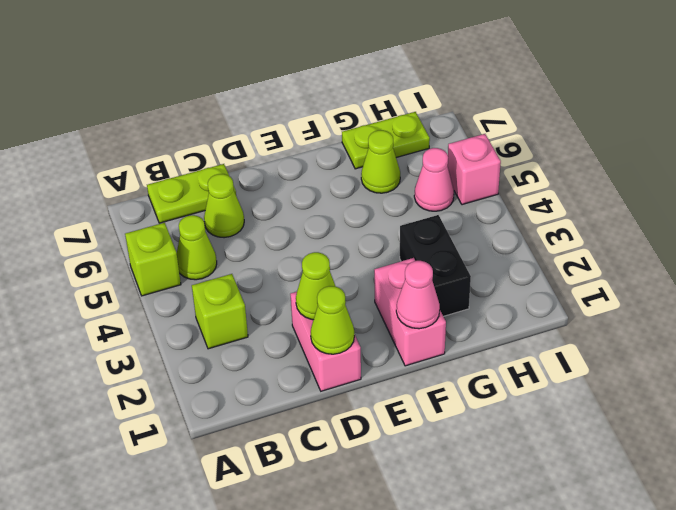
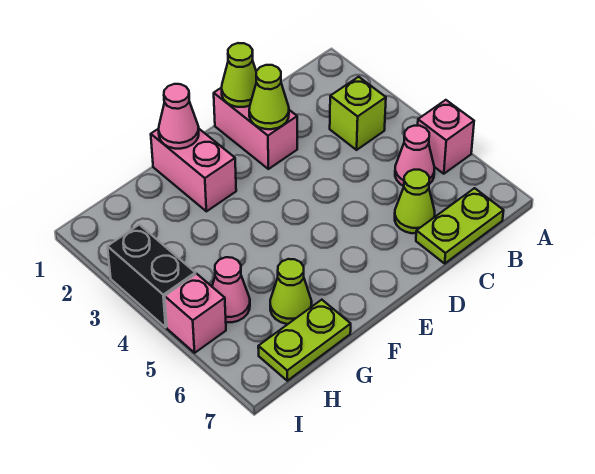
lime brick A5 level 1 -> pink brick A5 level 1
lime cone B5 level 1 -> pink cone B5 level 1
black brick G2:G3 level 1 -> black brick I3:I4 level 1

